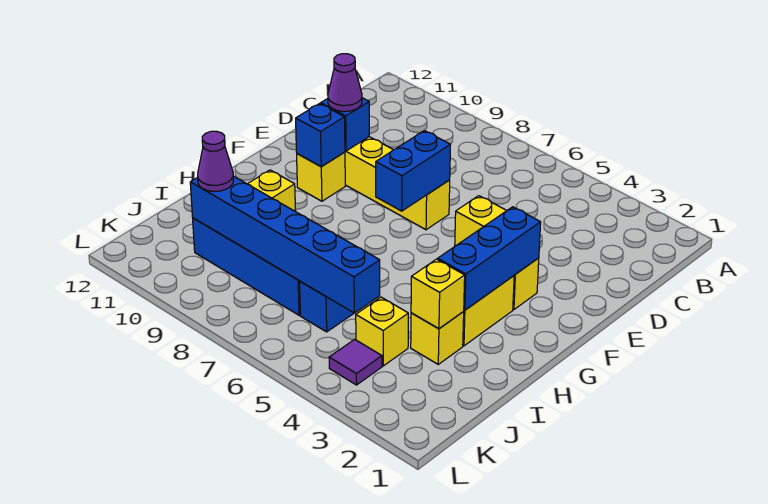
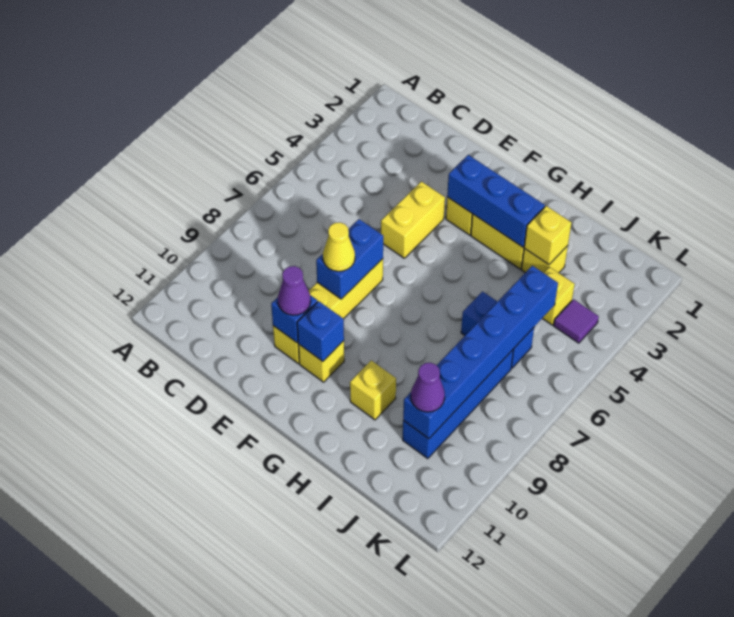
blue brick E7:F7 level 2 -> blue brick E7:E8 level 2
none -> yellow cone E8 level 3

